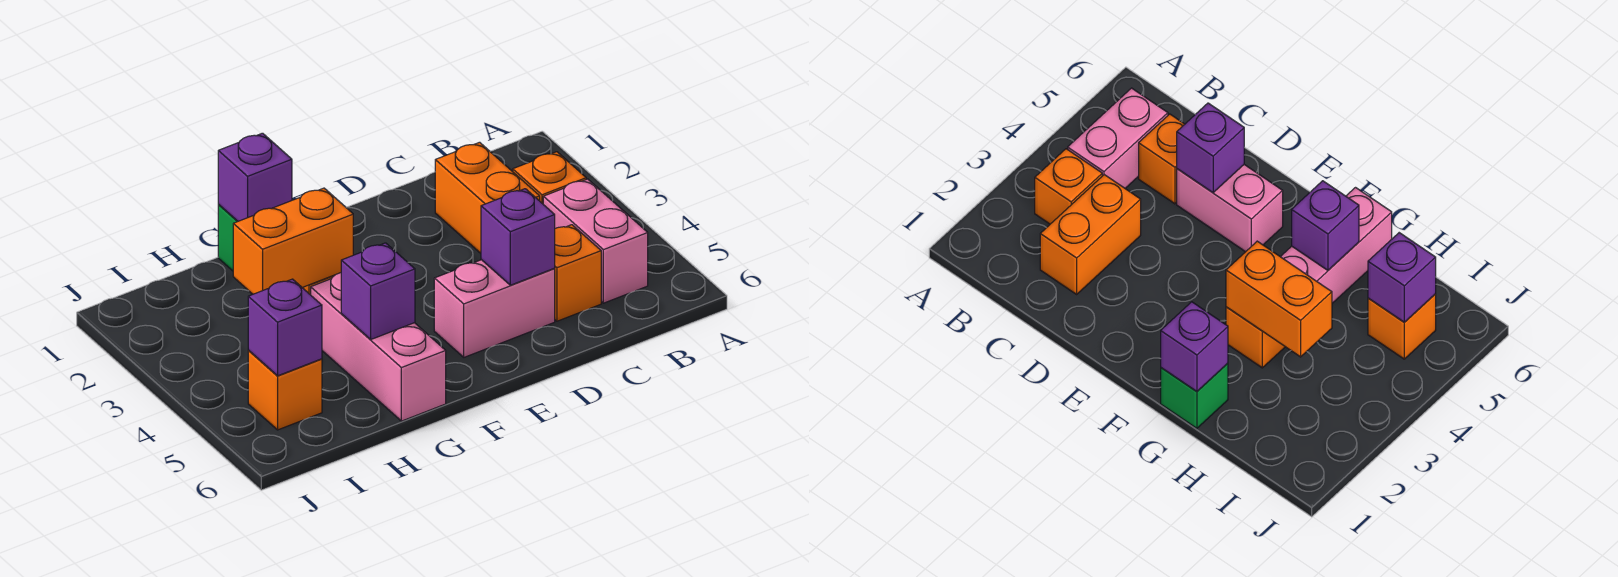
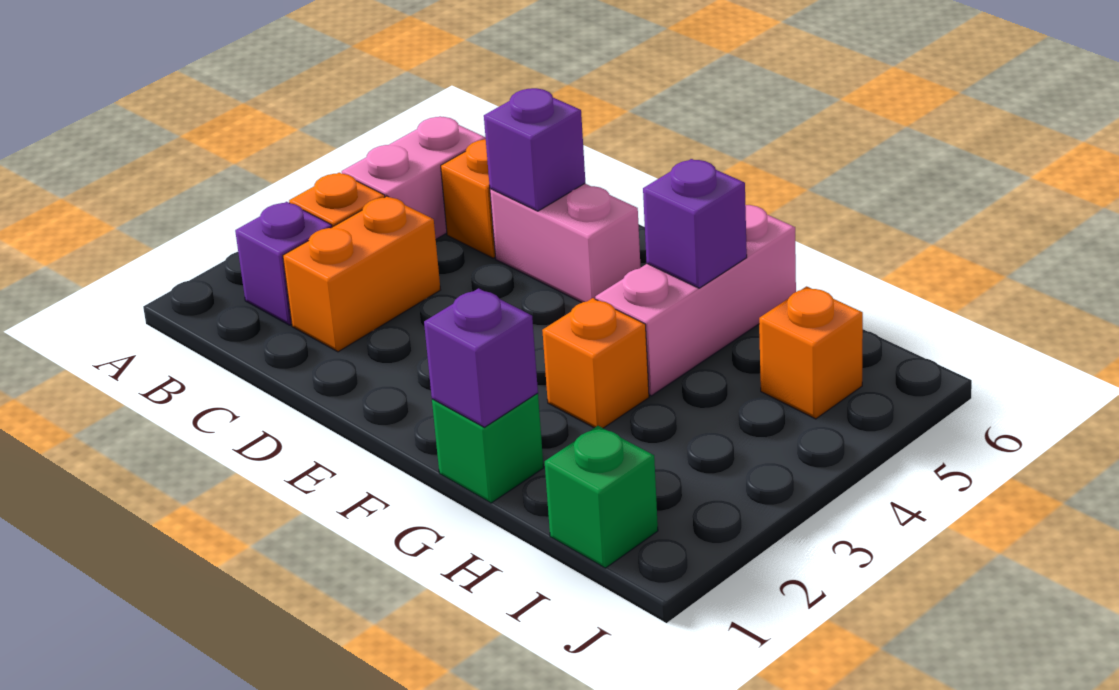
orange brick G3:H3 level 2 -> none
none -> green brick I1 level 1
purple brick I5 level 2 -> purple brick B2 level 1

